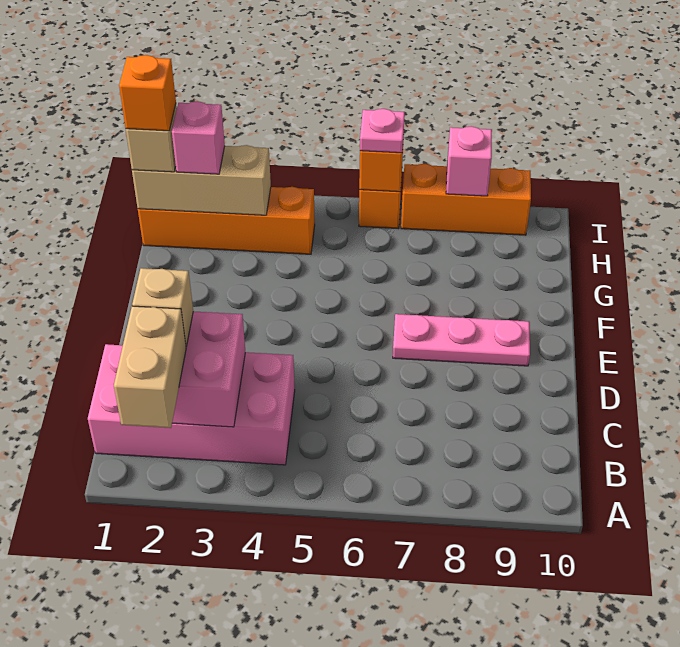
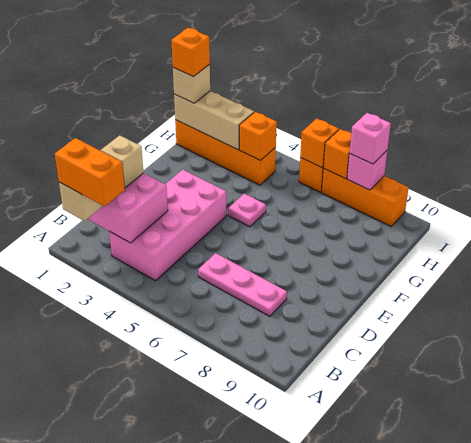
none -> orange brick A2:A3 level 4
pink brick B1:C4 level 1 -> pink brick B3:E4 level 1
pink plate E7:E9 level 1 -> pink plate C6:C8 level 1
pink brick H2 level 3 -> pink brick I8 level 3
none -> orange brick H4 level 2
pink plate I6 level 3 -> pink plate F5 level 1
none -> orange brick I7 level 2

